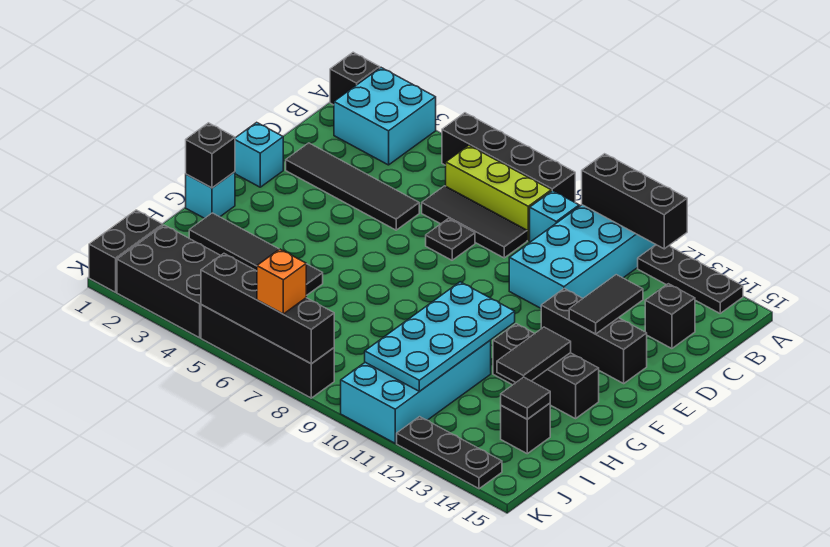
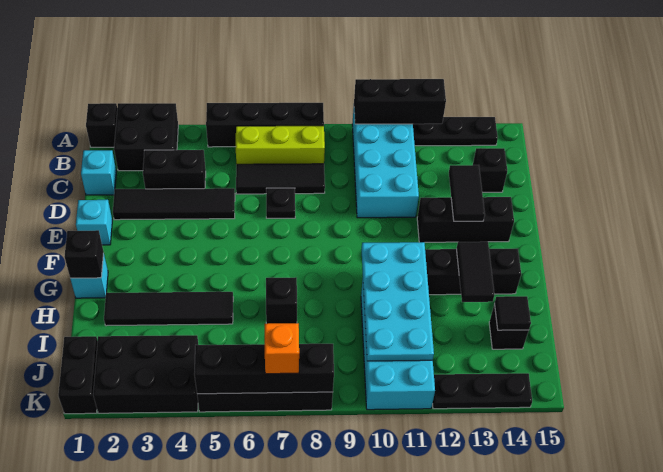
cyan brick A2:B3 level 1 -> black brick A2:B3 level 1
cyan brick B9 level 1 -> cyan brick C1 level 1
none -> black brick C3:C4 level 1
none -> black brick H7 level 1

